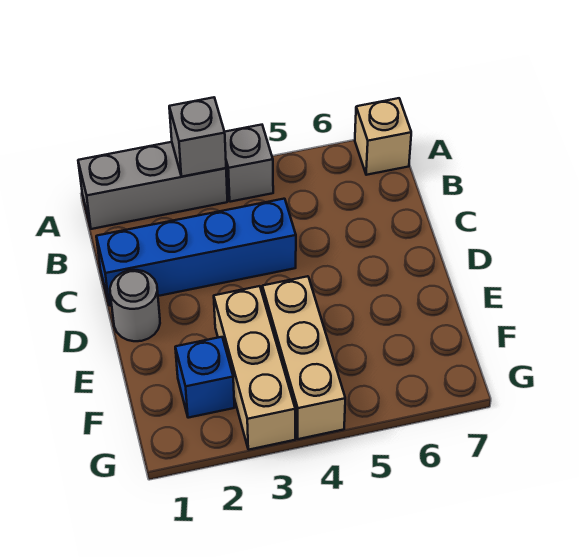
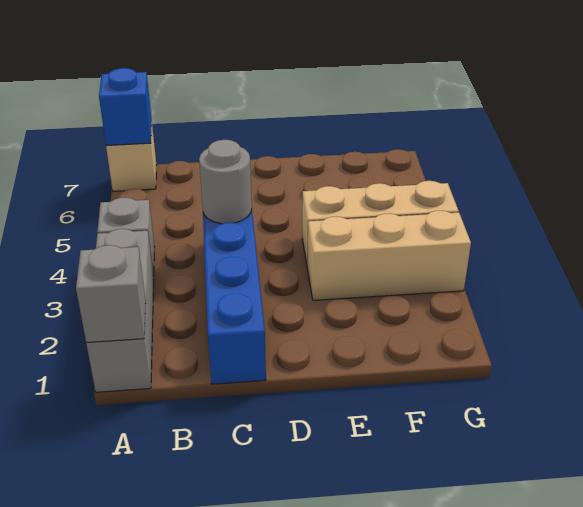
grey brick A3 level 2 -> grey brick A1 level 2
grey round brick D1 level 1 -> grey round brick C4 level 2
blue brick F2 level 1 -> blue brick A7 level 2

